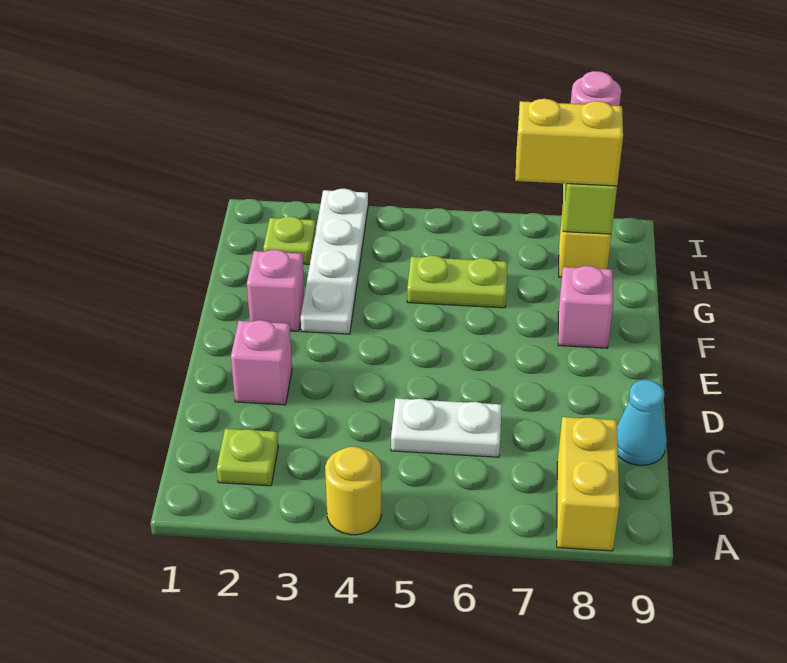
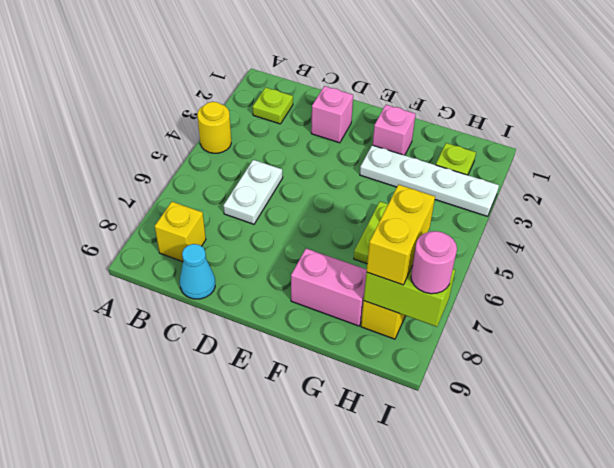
yellow brick A8:B8 level 1 -> yellow brick B8 level 1
pink brick F8 level 1 -> pink brick F8:G8 level 1

